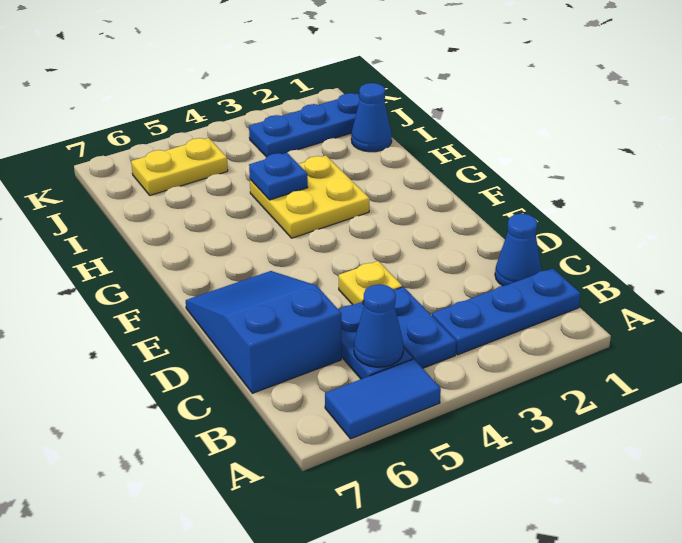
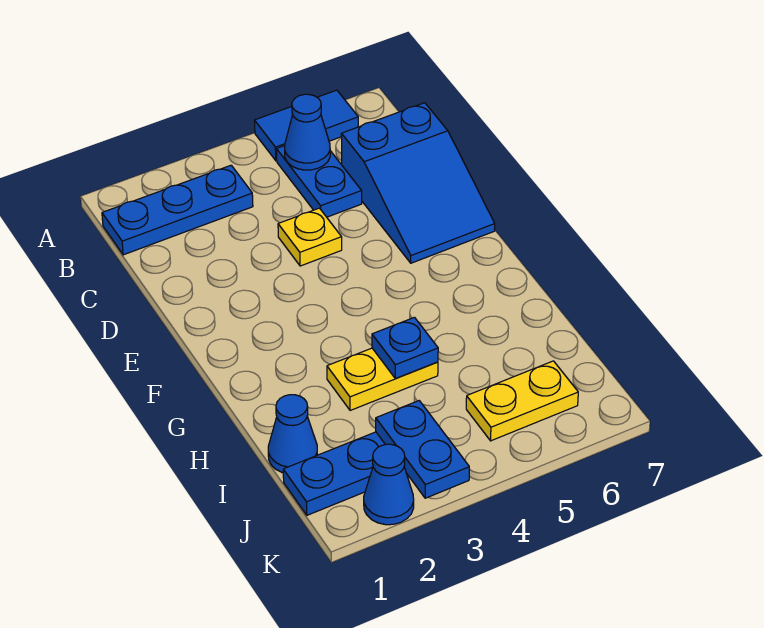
blue plate B4:C4 level 1 -> blue plate J3:K3 level 2
blue cone C1 level 1 -> blue cone K2 level 1
yellow plate G3:H4 level 1 -> yellow plate H3:H4 level 1

